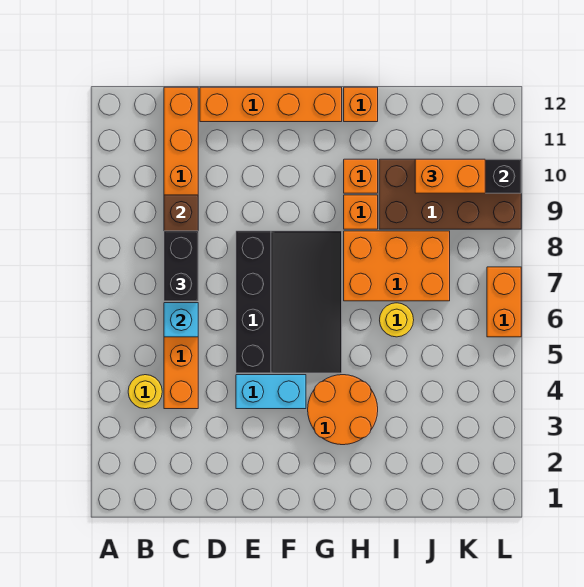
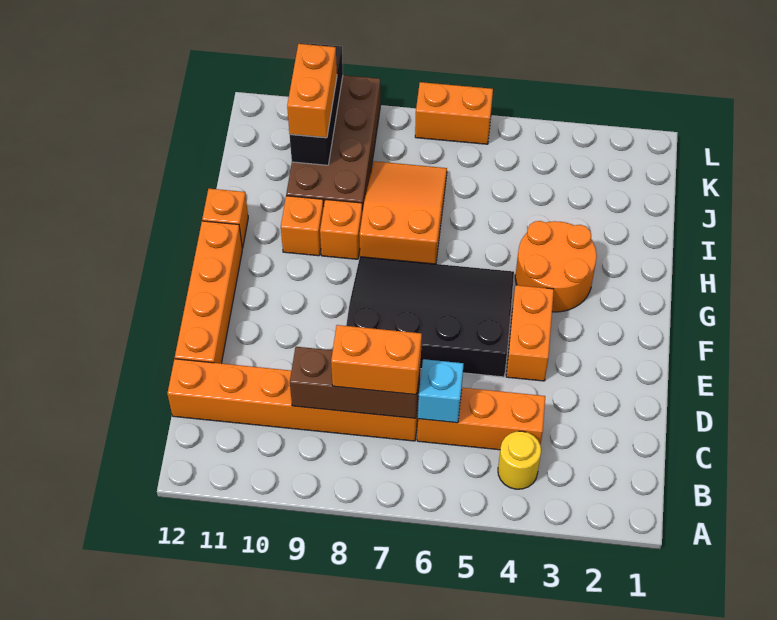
black brick C7:C8 level 3 -> orange brick C7:C8 level 3
cyan brick E4:F4 level 1 -> orange brick E4:F4 level 1
orange brick H7:J8 level 1 -> orange slope H7:J8 level 1 top H
yellow round brick I6 level 1 -> none

